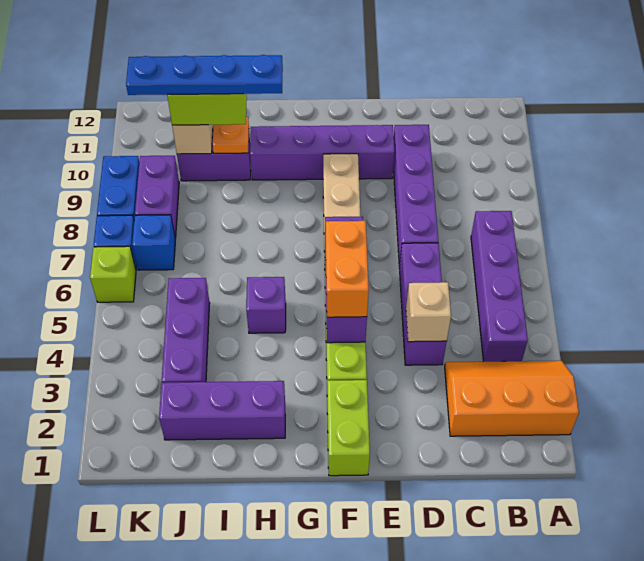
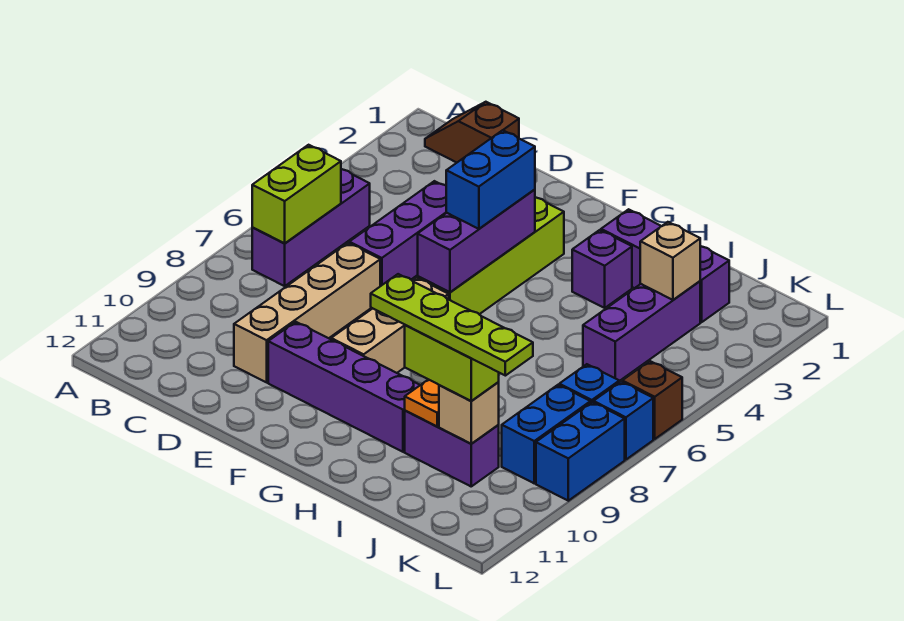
orange slope A2:C3 level 1 top 2 -> none
none -> brown slope B1:C1 level 1 top C
purple brick B4:B7 level 1 -> purple brick B5:B7 level 1
tan brick D4 level 2 -> tan brick J3 level 2
purple brick D7:D10 level 1 -> tan brick D7:D10 level 1
lime brick F1:F2 level 1 -> lime brick B6:B7 level 2
orange brick F4:F5 level 3 -> blue brick F4:F5 level 3
purple brick H5 level 1 -> purple brick H3 level 1
blue plate H10:K10 level 4 -> lime plate H10:K10 level 4
purple brick K8:K9 level 1 -> blue brick K8:K9 level 1
lime brick L6 level 1 -> brown brick L6 level 1

